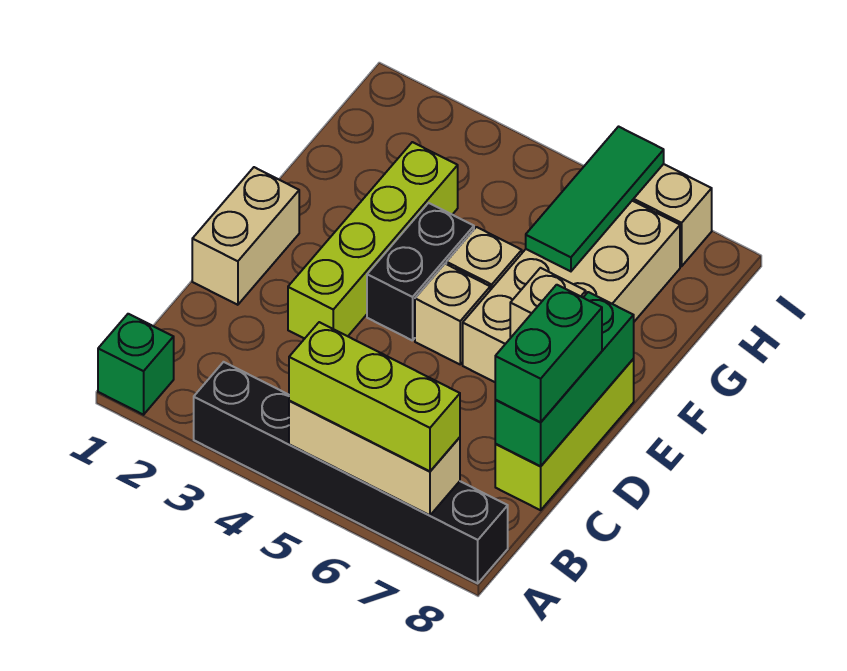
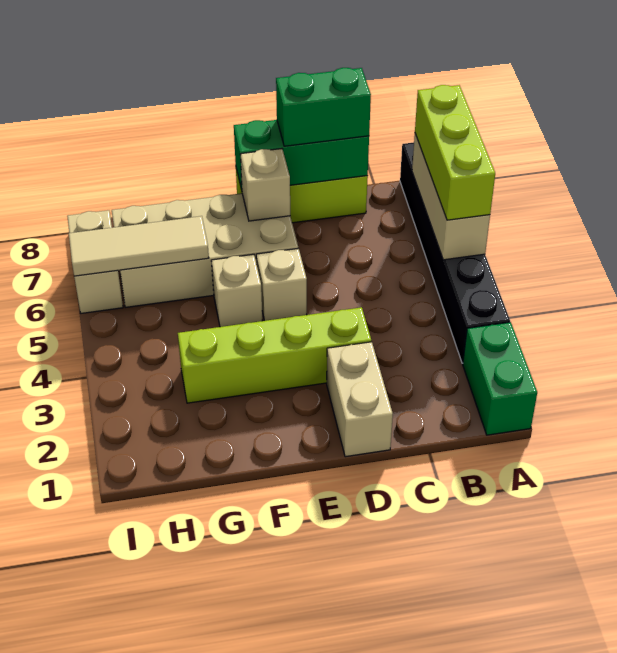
green brick A1 level 1 -> green brick A1:A2 level 1
tan brick D1:E1 level 1 -> tan brick D1:D2 level 1
black brick E4:F4 level 1 -> none
green tile G6:I6 level 2 -> tan tile G6:I6 level 2

